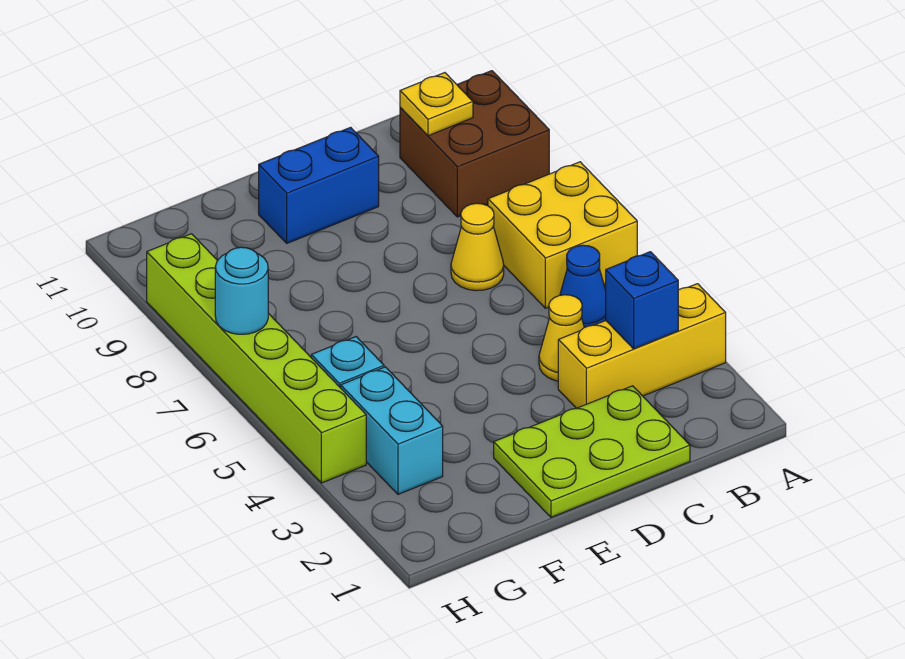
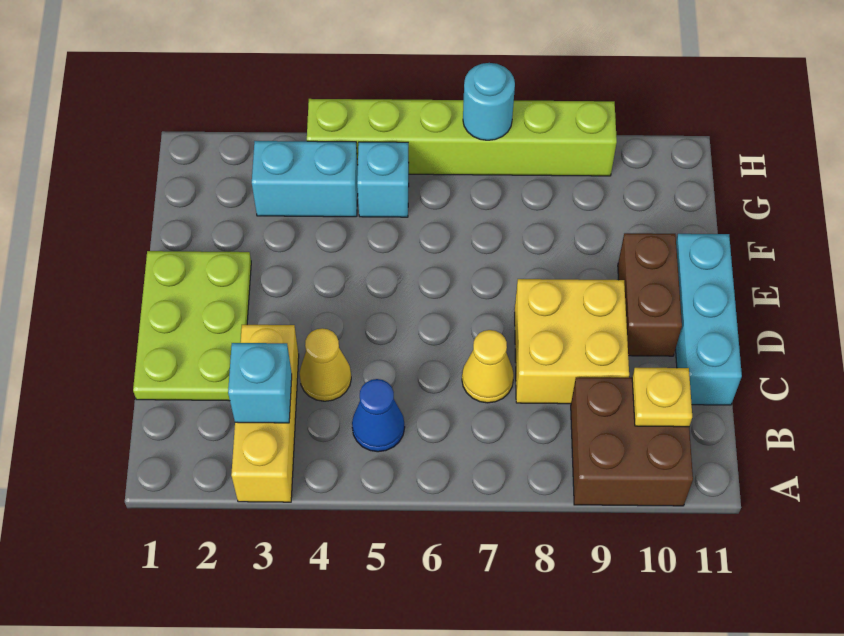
yellow brick A6:B7 level 1 -> yellow brick C8:D9 level 1
blue brick B3 level 2 -> cyan brick B3 level 2
none -> cyan brick C11:E11 level 1
blue brick D10:E10 level 1 -> brown brick D10:E10 level 1

